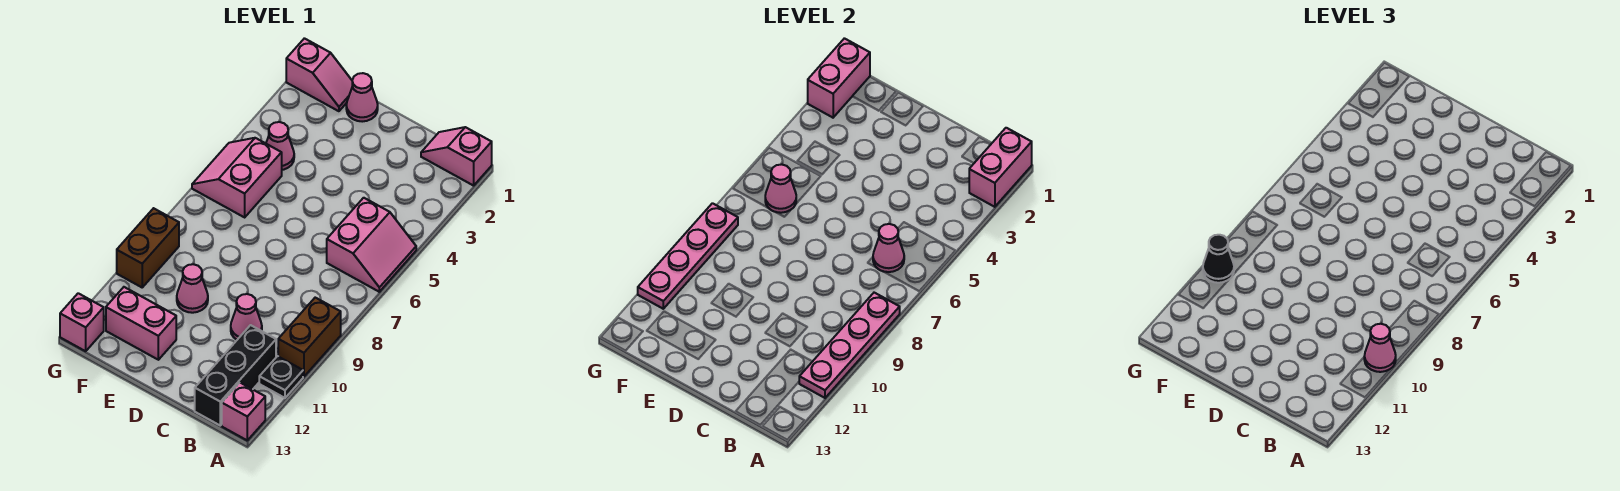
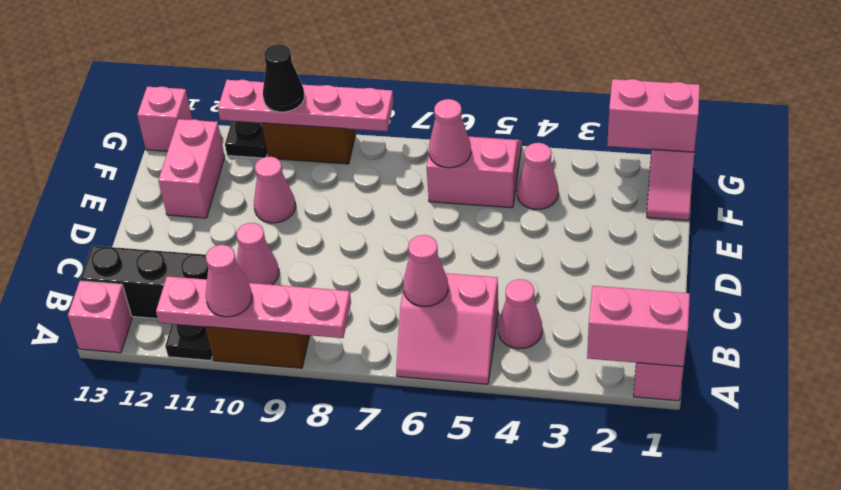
pink cone E1 level 1 -> pink cone B4 level 1
none -> black plate G11 level 1

